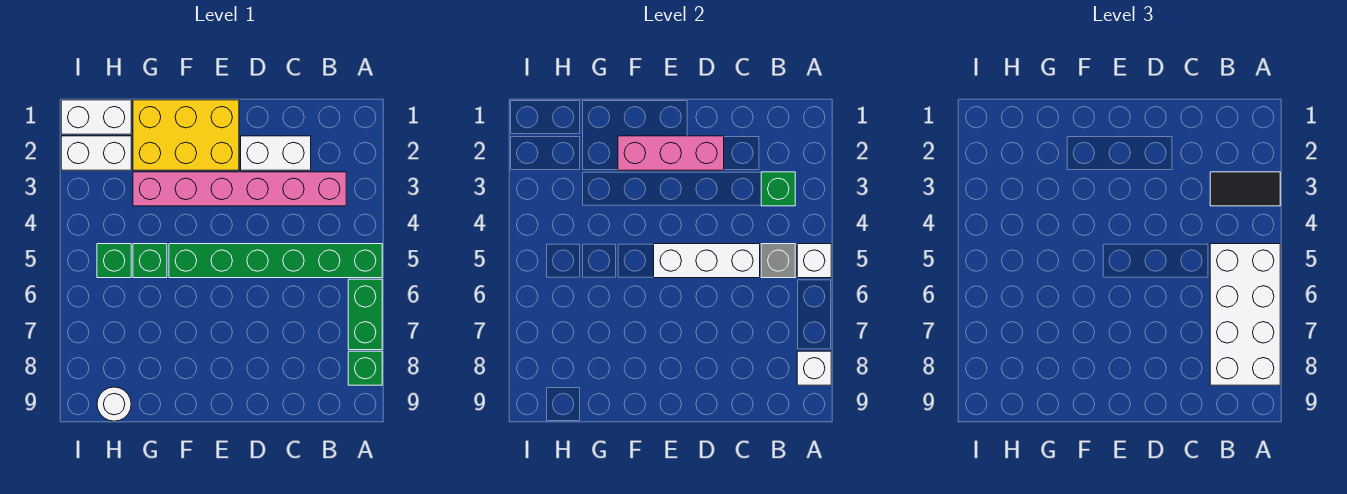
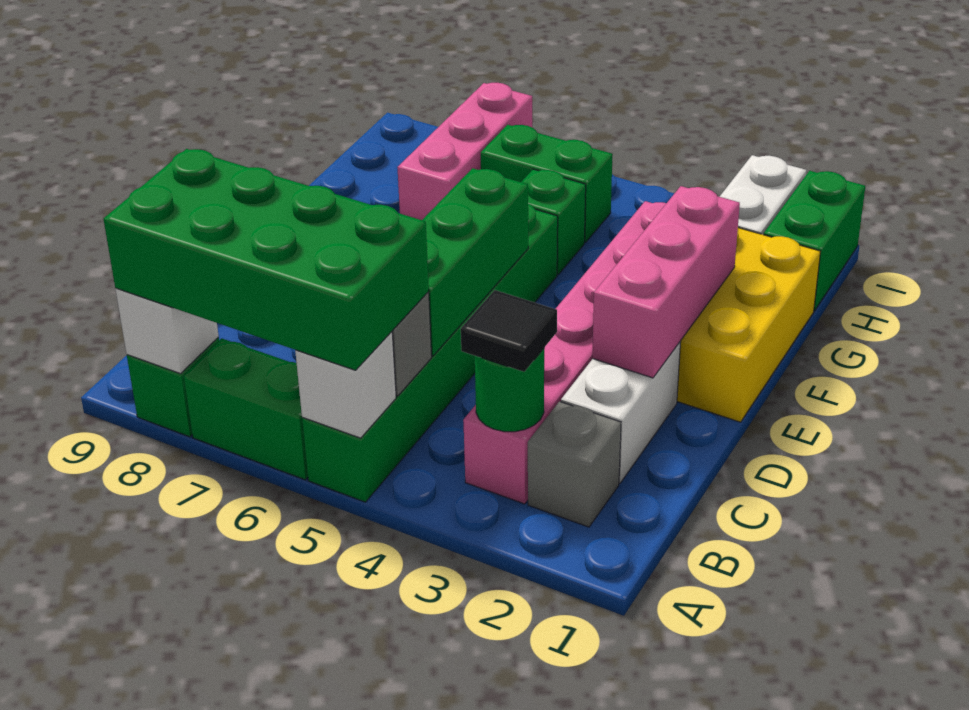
black tile A3:B3 level 3 -> black tile B3 level 3
white brick A5:B8 level 3 -> green brick A5:B8 level 3
none -> grey brick B2 level 1
green brick B3 level 2 -> green round brick B3 level 2
white brick C5:E5 level 2 -> green brick C5:E5 level 2
none -> pink brick G7:I7 level 1
white brick H1:I1 level 1 -> green brick H1:I1 level 1
green brick H5 level 1 -> green brick H5:H6 level 1
white round brick H9 level 1 -> none

